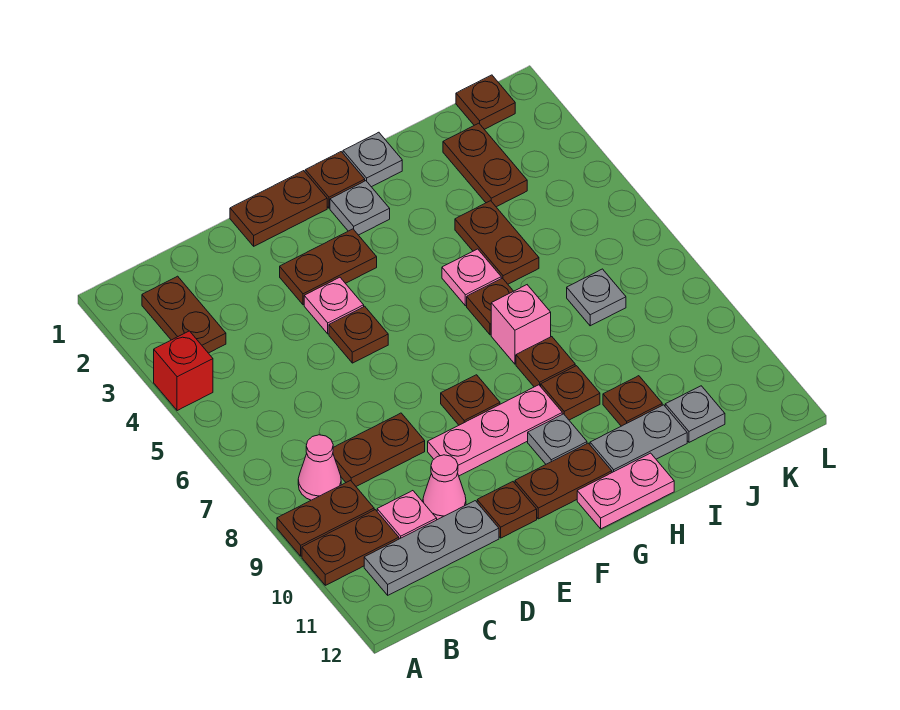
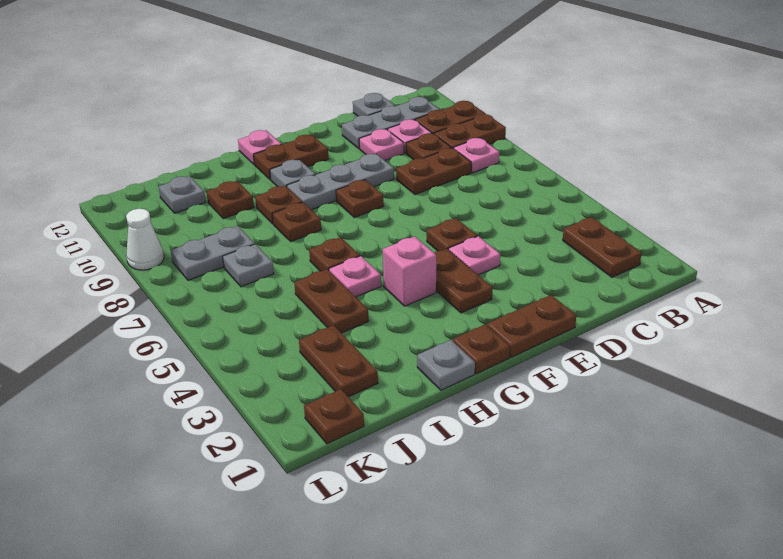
red brick A4 level 1 -> none
pink cone B8 level 1 -> pink plate B8 level 1
pink cone D10 level 1 -> pink plate D10 level 1
brown plate E3:F3 level 1 -> brown plate F3:F4 level 1
pink plate E9:G9 level 1 -> grey plate E9:G9 level 1
brown plate E11 level 1 -> brown plate C9 level 1
grey plate G2 level 1 -> grey plate C12 level 1
pink plate G12:H12 level 1 -> pink plate G12 level 1
pink brick H7 level 1 -> pink brick G4 level 1
grey plate H11:I11 level 1 -> grey plate J8:K8 level 1
none -> white cone L9 level 1

